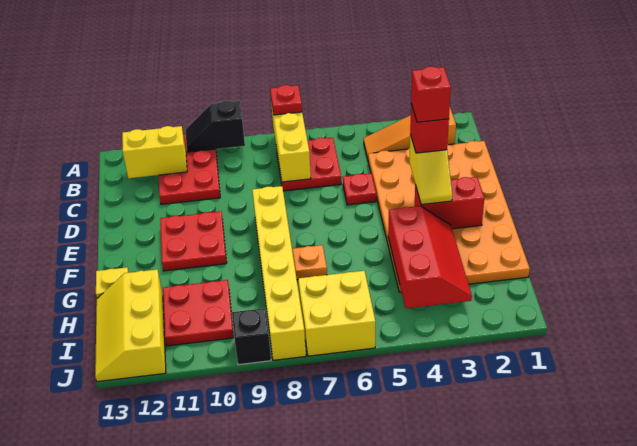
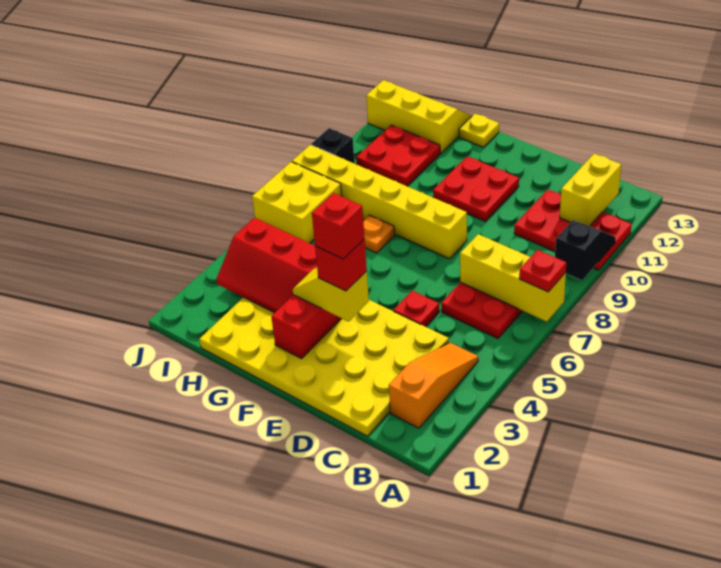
orange plate C1:H4 level 1 -> yellow plate C1:H4 level 1

